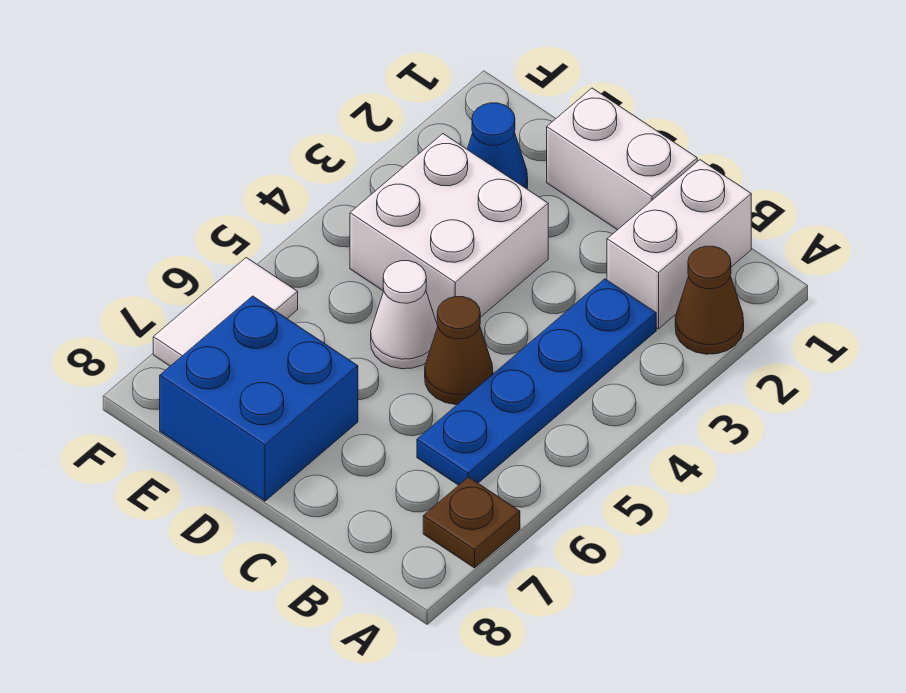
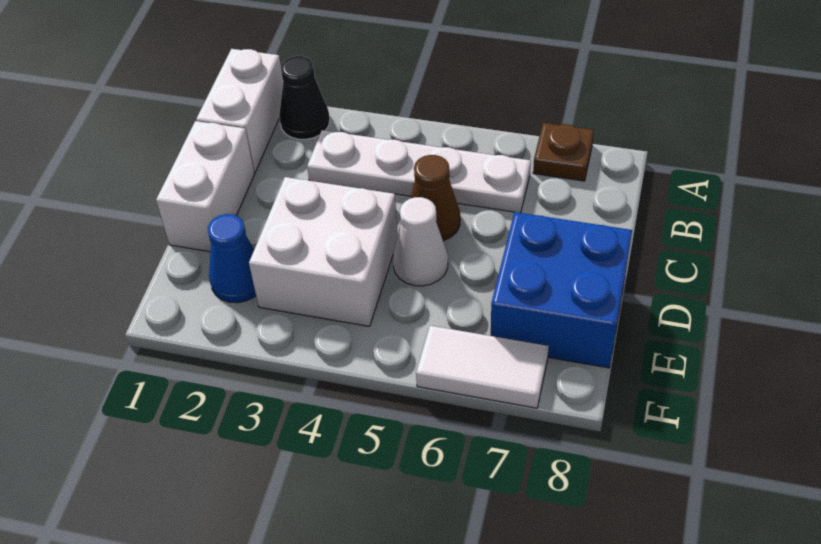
brown cone A2 level 1 -> black cone A2 level 1
white brick B1:B2 level 1 -> white brick A1:B1 level 1
blue plate B3:B6 level 1 -> white plate B3:B6 level 1

